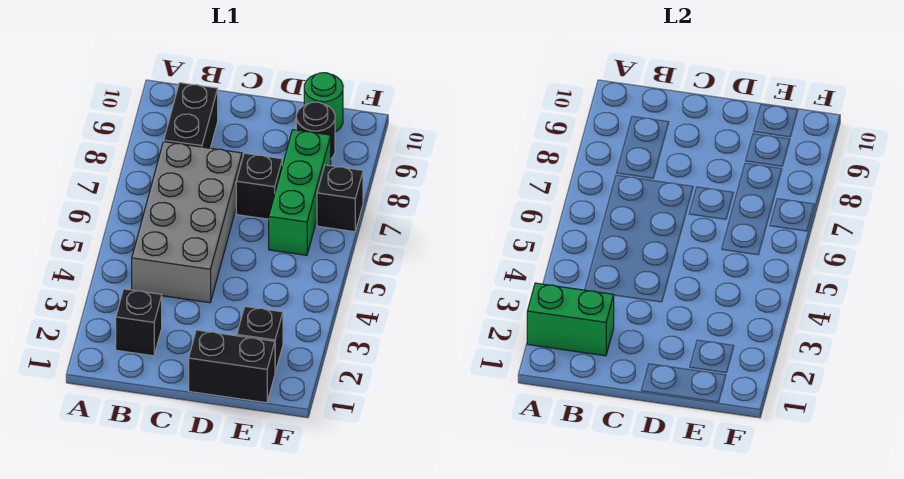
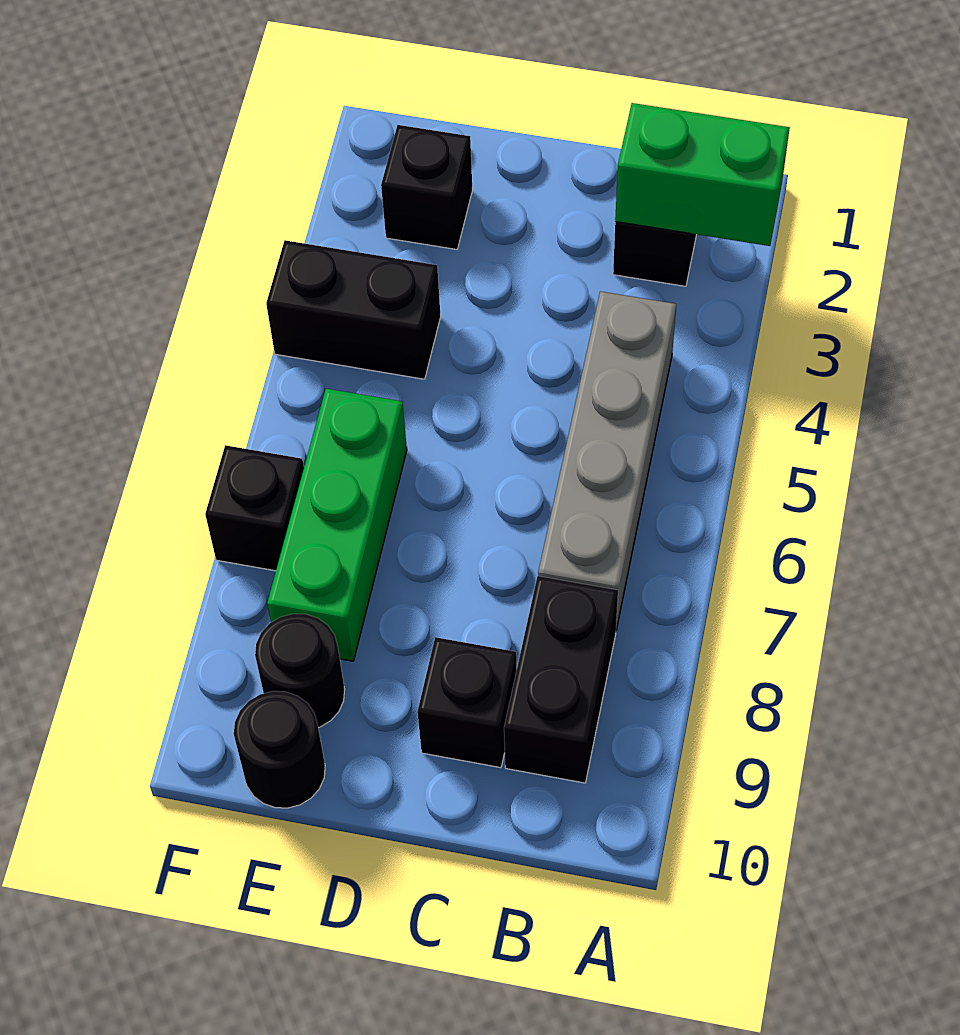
grey brick B4:C7 level 1 -> grey brick B4:B7 level 1
black brick D1:E1 level 1 -> black brick E4:F4 level 1
black brick D7 level 1 -> black brick C9 level 1
green round brick E10 level 1 -> black round brick E10 level 1

